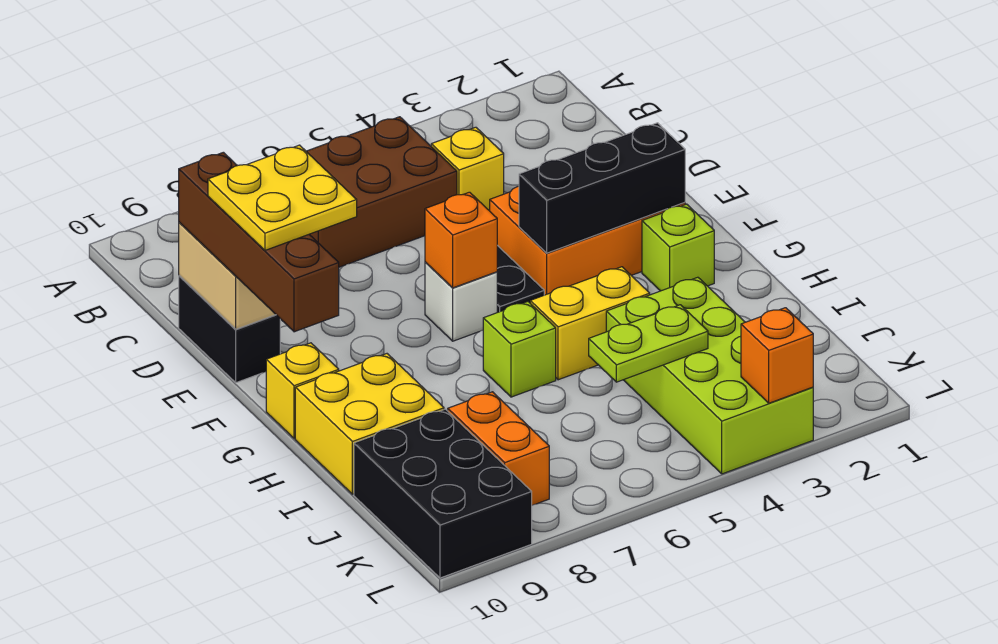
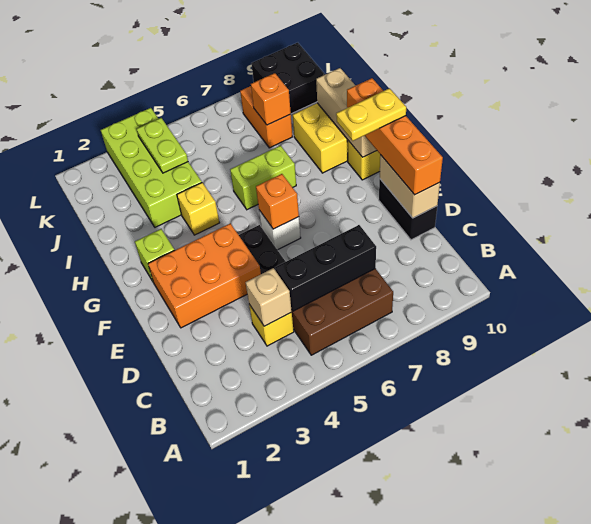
none -> tan brick C4 level 2
brown brick D10:G10 level 3 -> orange brick D10:G10 level 3
yellow plate E9:F10 level 4 -> yellow plate F9:F10 level 4
black brick F2:F4 level 2 -> black brick C5:C7 level 2
none -> tan brick G10:I10 level 2
yellow brick H4:H5 level 1 -> yellow brick H4 level 1
lime brick H6 level 1 -> lime brick H6:H7 level 1
lime plate J4:J5 level 2 -> lime plate J4:K4 level 2
black brick J9:L10 level 1 -> black brick K9:L10 level 1
orange brick L3 level 2 -> orange brick J8 level 2

